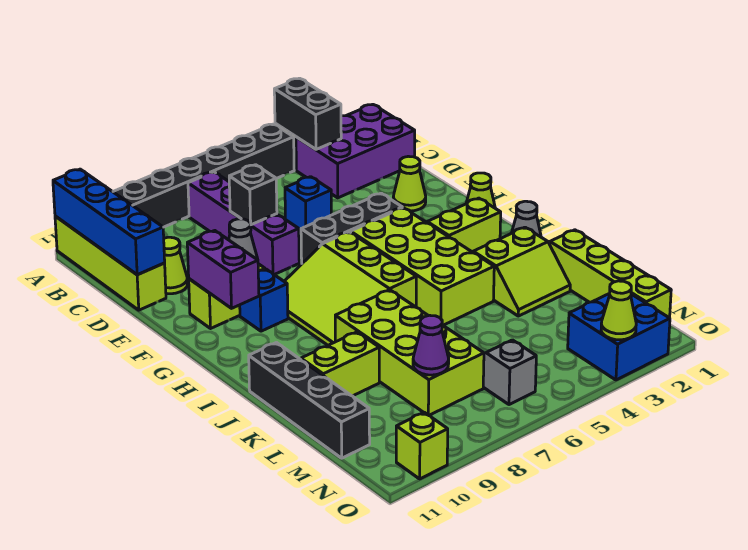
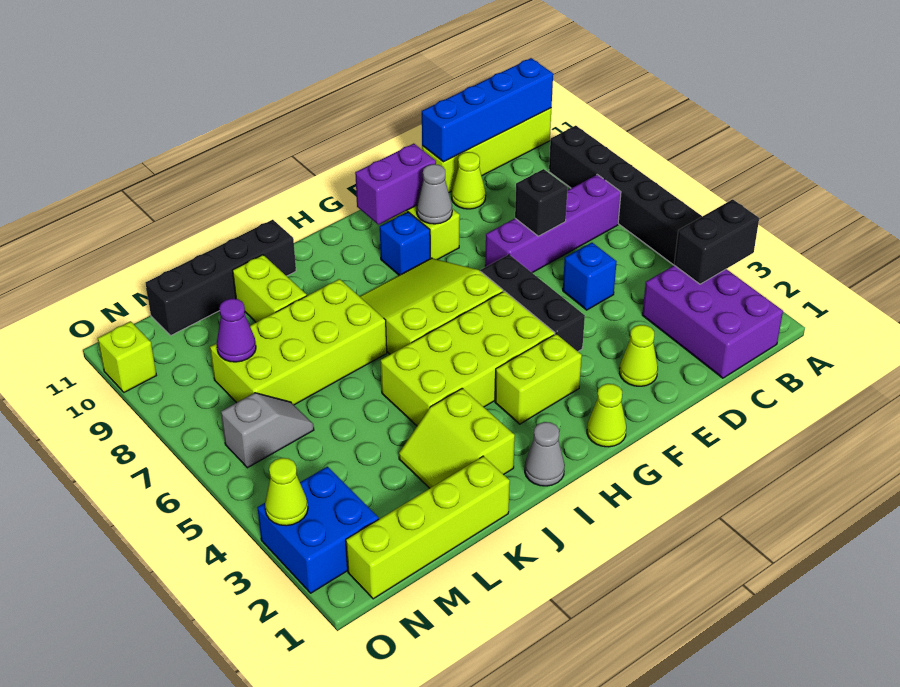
lime brick H2:H3 level 1 -> lime brick G3:H3 level 1

